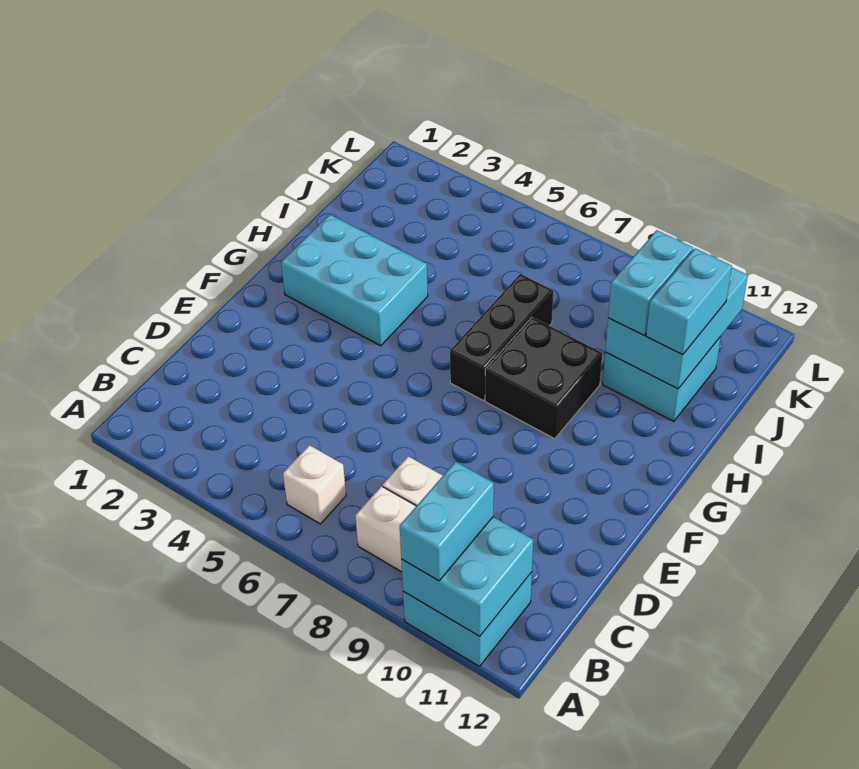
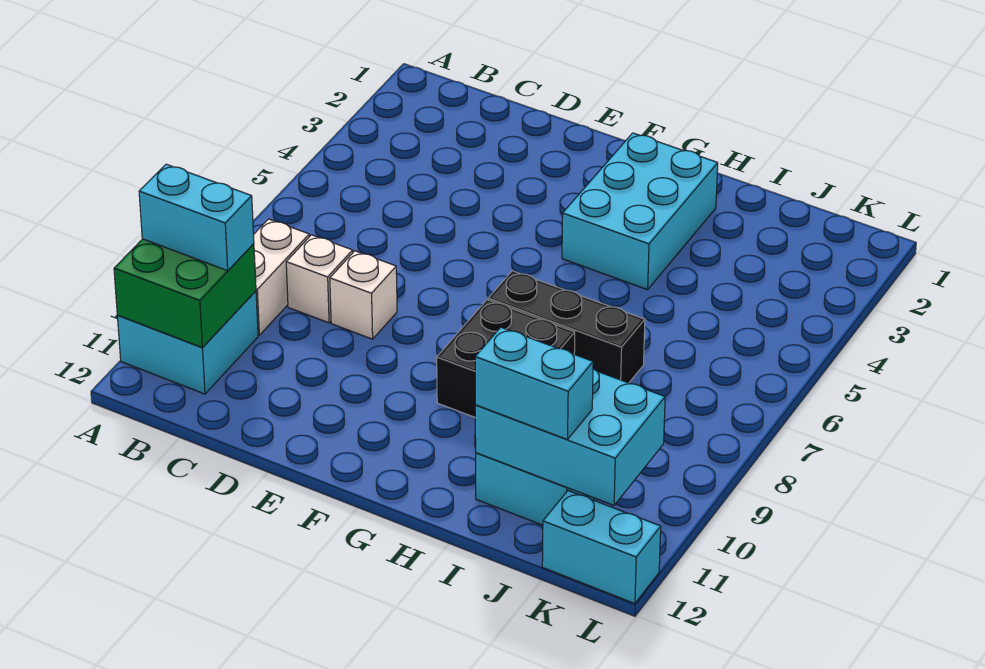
cyan brick A10:B11 level 2 -> green brick A10:B11 level 2
white brick B6 level 1 -> white brick D8 level 1
cyan brick I10:J10 level 3 -> cyan brick K12:L12 level 1

